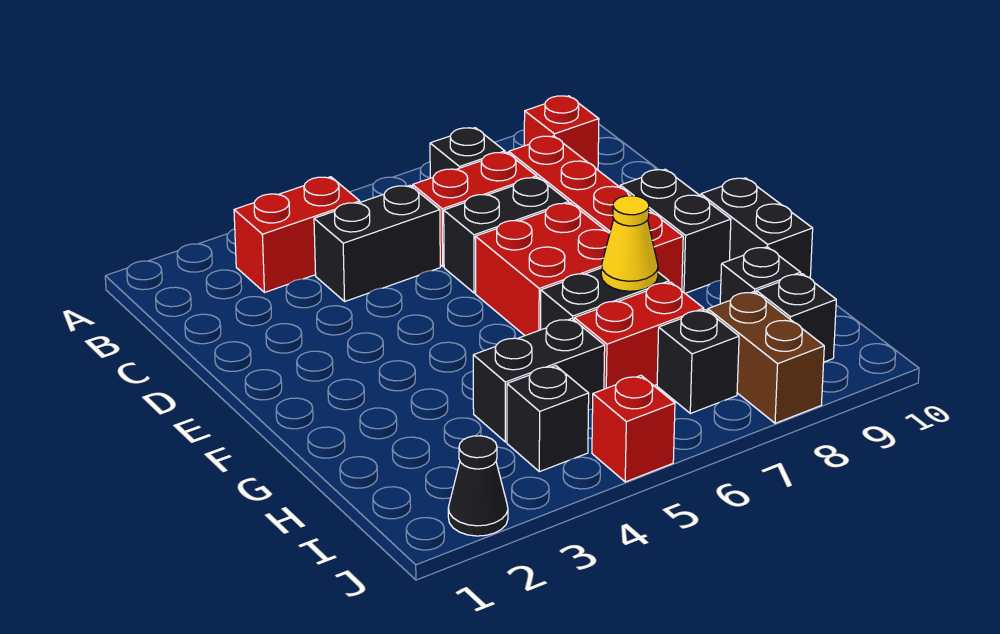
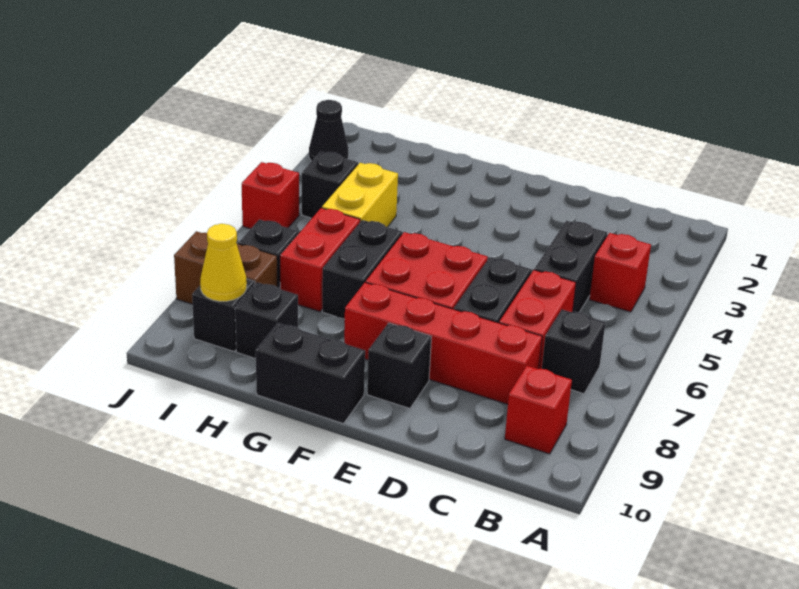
red brick B3:B4 level 1 -> red brick B4 level 1
black brick E9:F9 level 1 -> black brick E9 level 1
yellow cone G7 level 2 -> yellow cone I9 level 2
black brick H4:H5 level 1 -> yellow brick H4:H5 level 1

